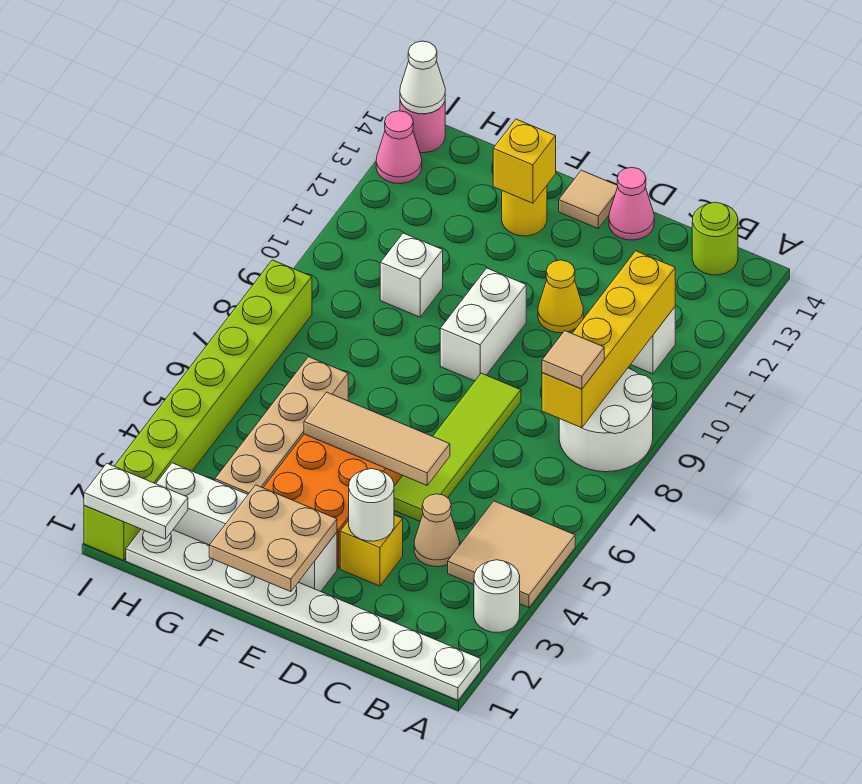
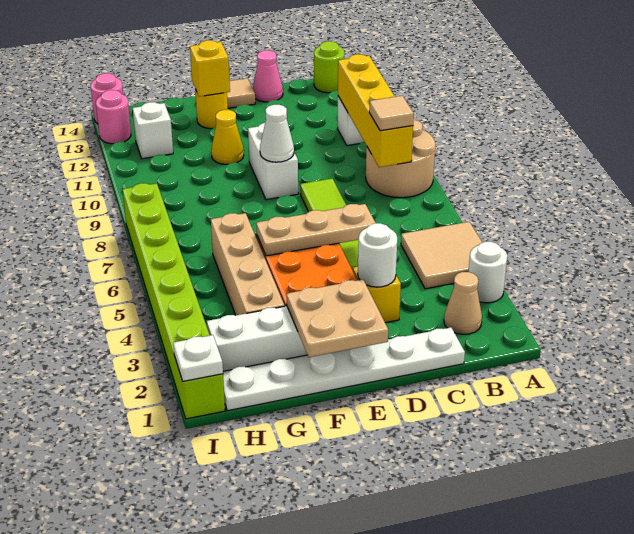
white plate A1:H1 level 1 -> white plate C1:H1 level 1
white round brick A8:B9 level 1 -> tan round brick A8:B9 level 1
tan cone C4 level 1 -> tan cone B2 level 1
tan tile D5:F5 level 2 -> tan plate D5:F5 level 2
yellow cone D11 level 1 -> yellow cone F11 level 1
white brick G10 level 1 -> white brick H12 level 1
white plate H1:I1 level 2 -> white plate I1 level 2
pink cone I13 level 1 -> pink round brick I13 level 1
white cone I14 level 2 -> white cone E9 level 2

